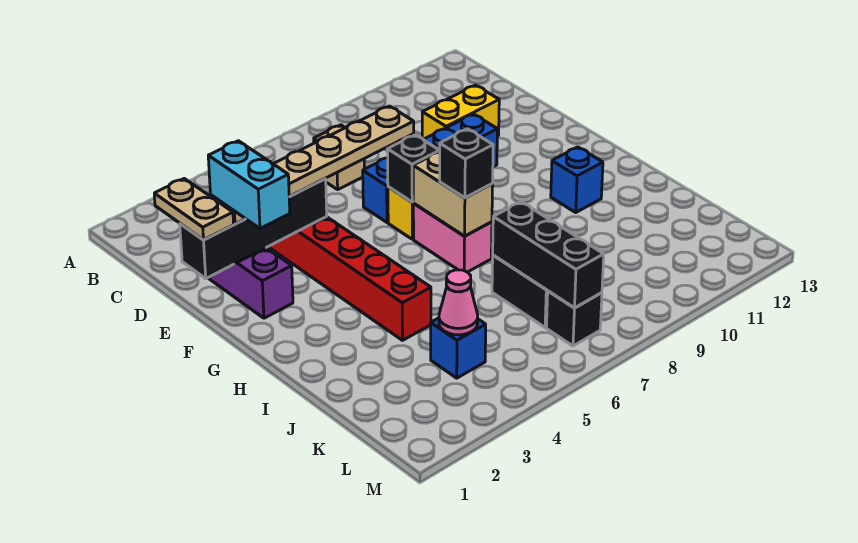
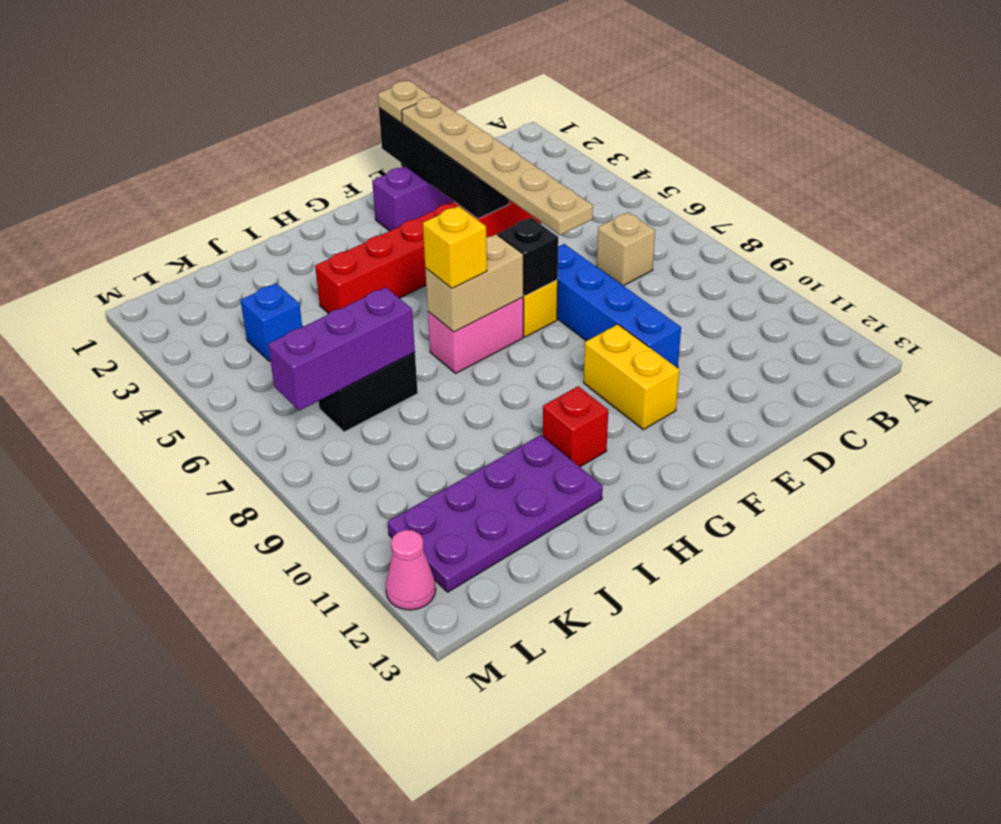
tan plate D1:E1 level 3 -> tan plate E1 level 3
yellow brick D10:D11 level 1 -> yellow brick F10:F11 level 1
cyan brick E2:F2 level 4 -> none
black brick H7 level 3 -> yellow brick H7 level 3
blue brick H11 level 1 -> red brick H11 level 1
none -> purple plate I11:L12 level 1
black brick J7:L7 level 2 -> purple brick J7:L7 level 2
pink cone K4 level 2 -> pink cone M12 level 1
black brick L7 level 1 -> none

